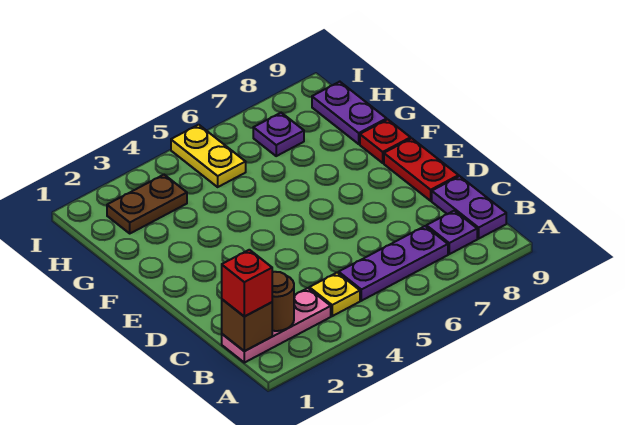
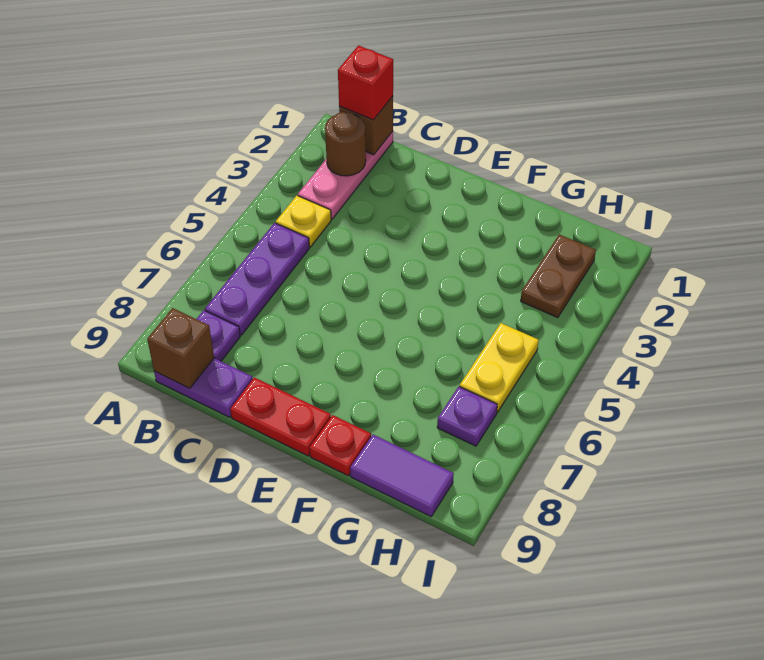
none -> brown brick B9 level 2
purple plate G9:H9 level 1 -> purple tile G9:H9 level 1
yellow plate H5:I5 level 1 -> yellow plate H5:H6 level 1

